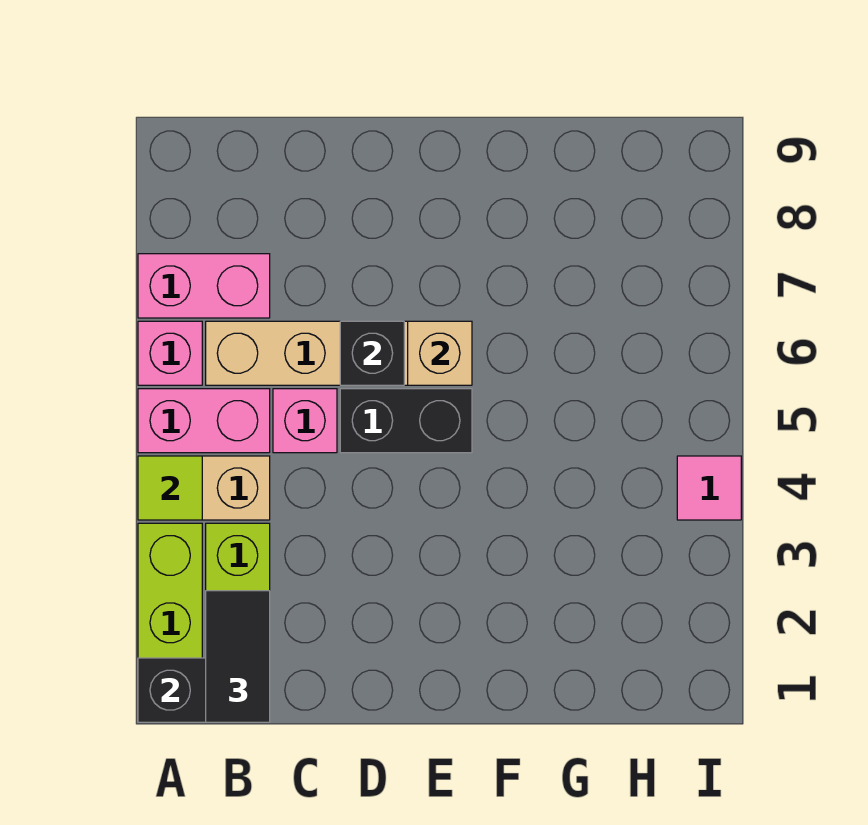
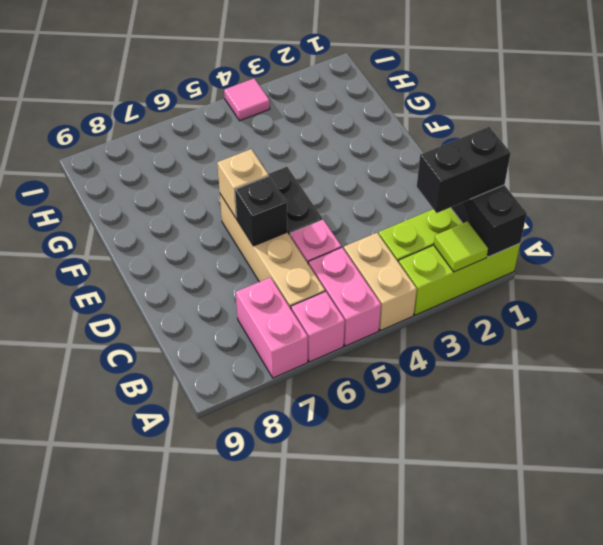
lime tile A4 level 2 -> lime tile A2 level 2
black tile B1:B2 level 3 -> black brick B1:B2 level 3

